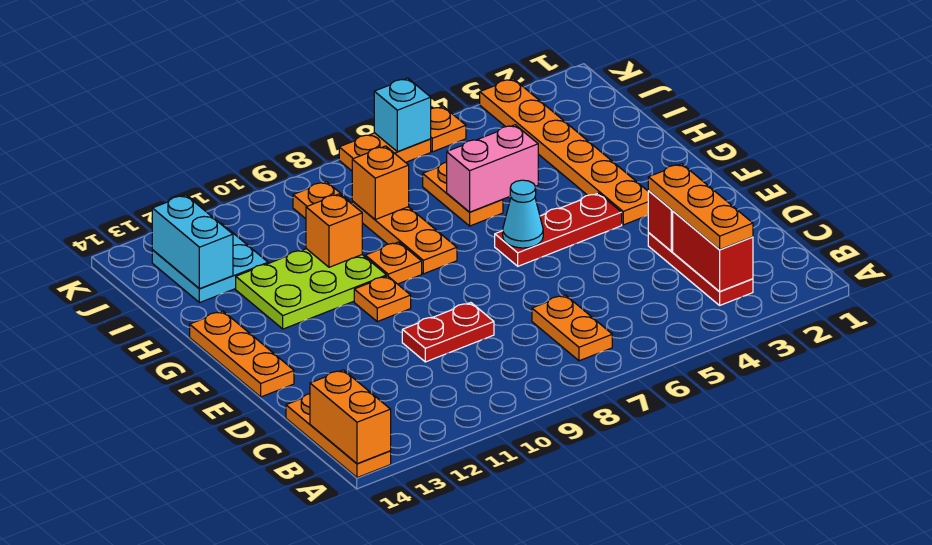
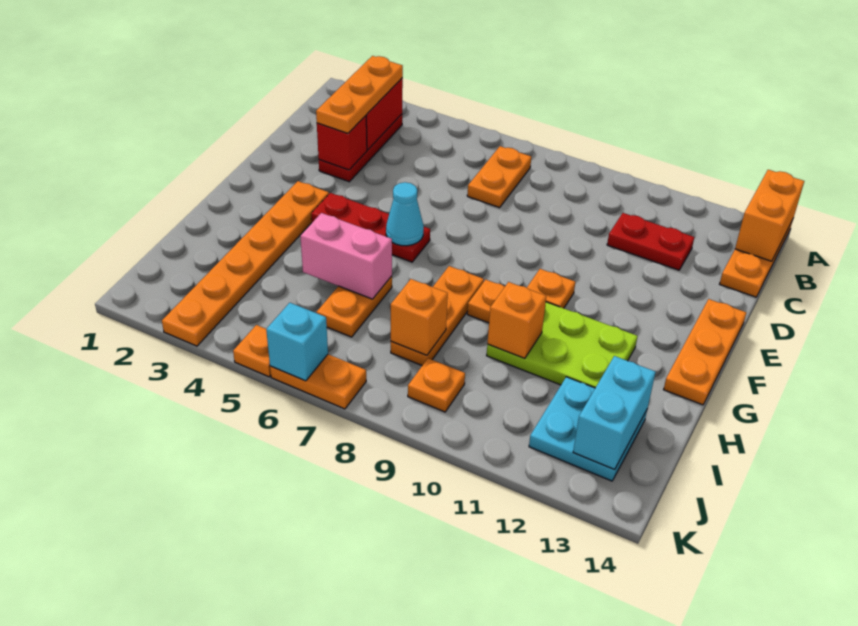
red plate D9:D10 level 1 -> red plate C11:C12 level 1

